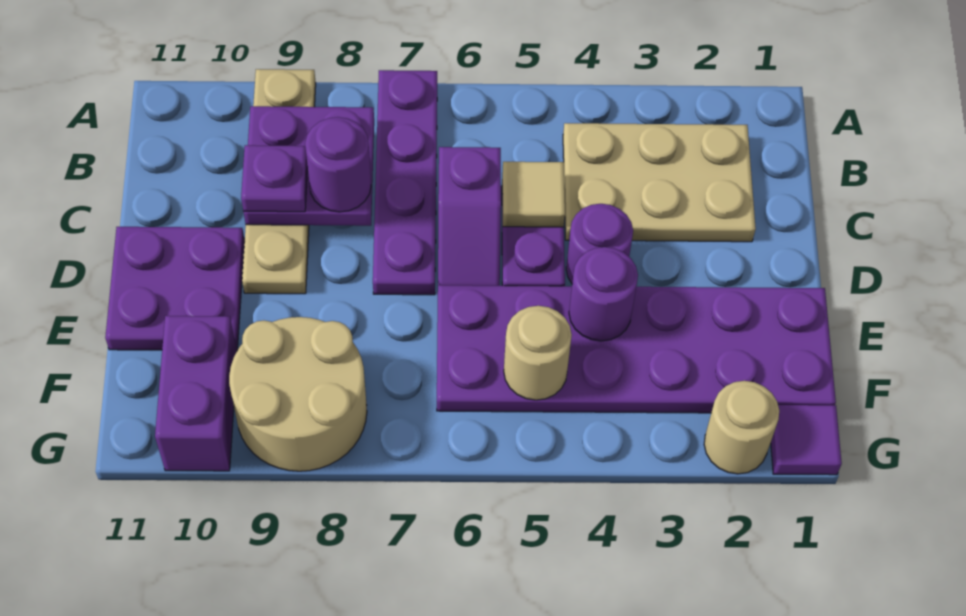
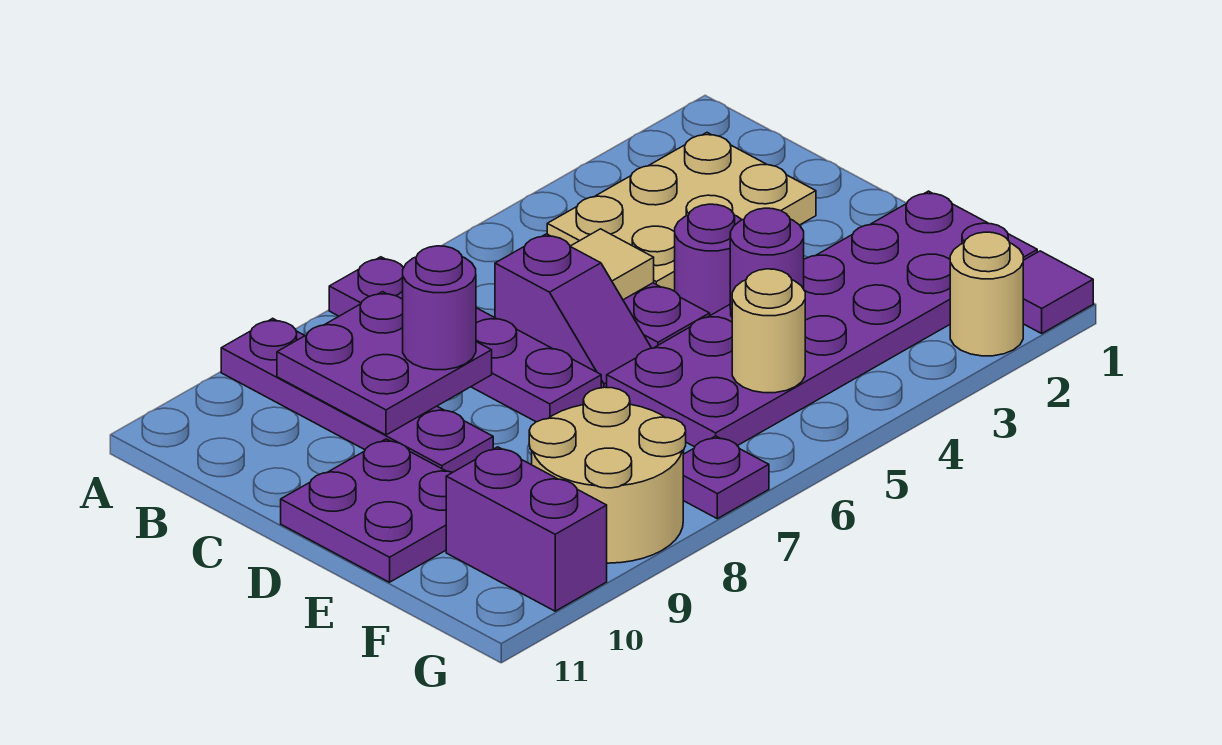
tan plate A9:D9 level 1 -> purple plate A9:D9 level 1
purple plate C9 level 3 -> purple plate G7 level 1

